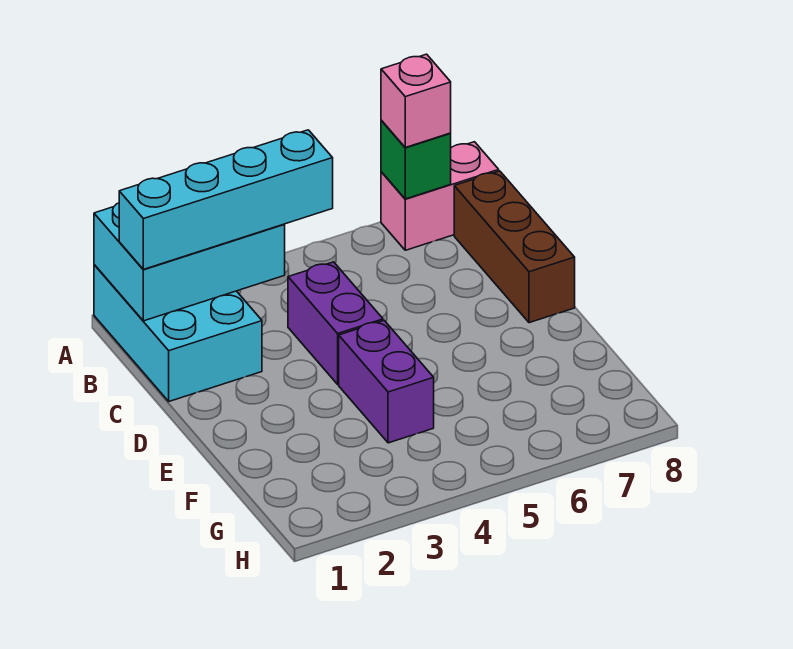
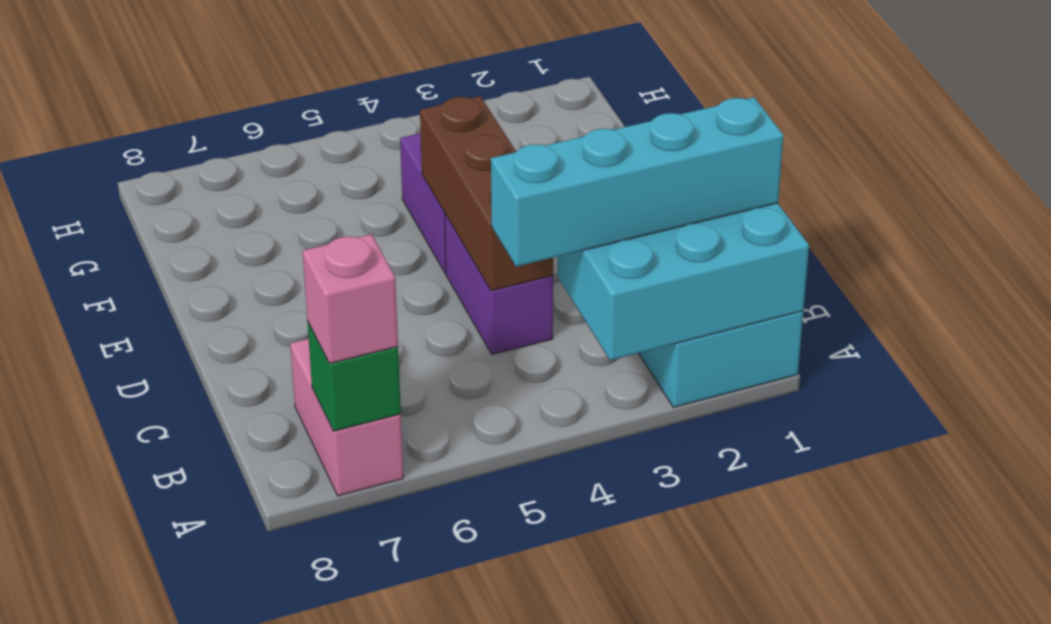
pink brick A7:A8 level 1 -> pink brick A7:B7 level 1
brown brick B8:D8 level 1 -> brown brick C4:E4 level 2

